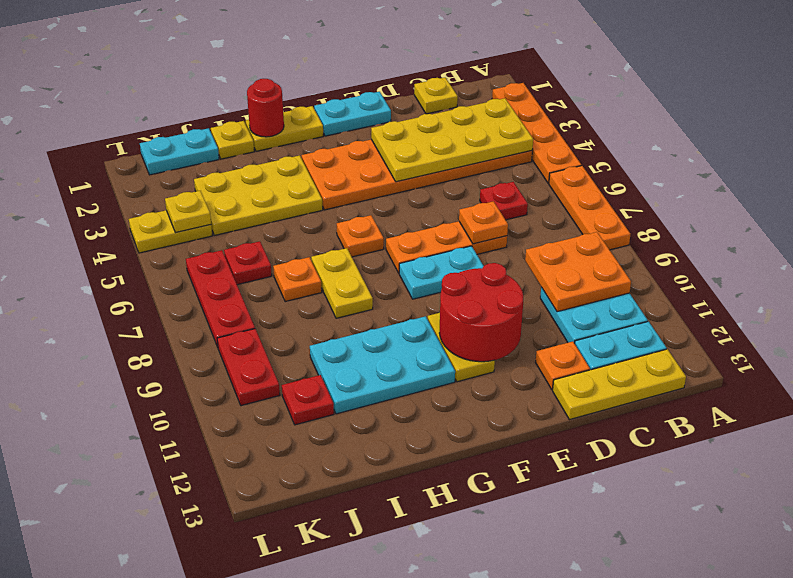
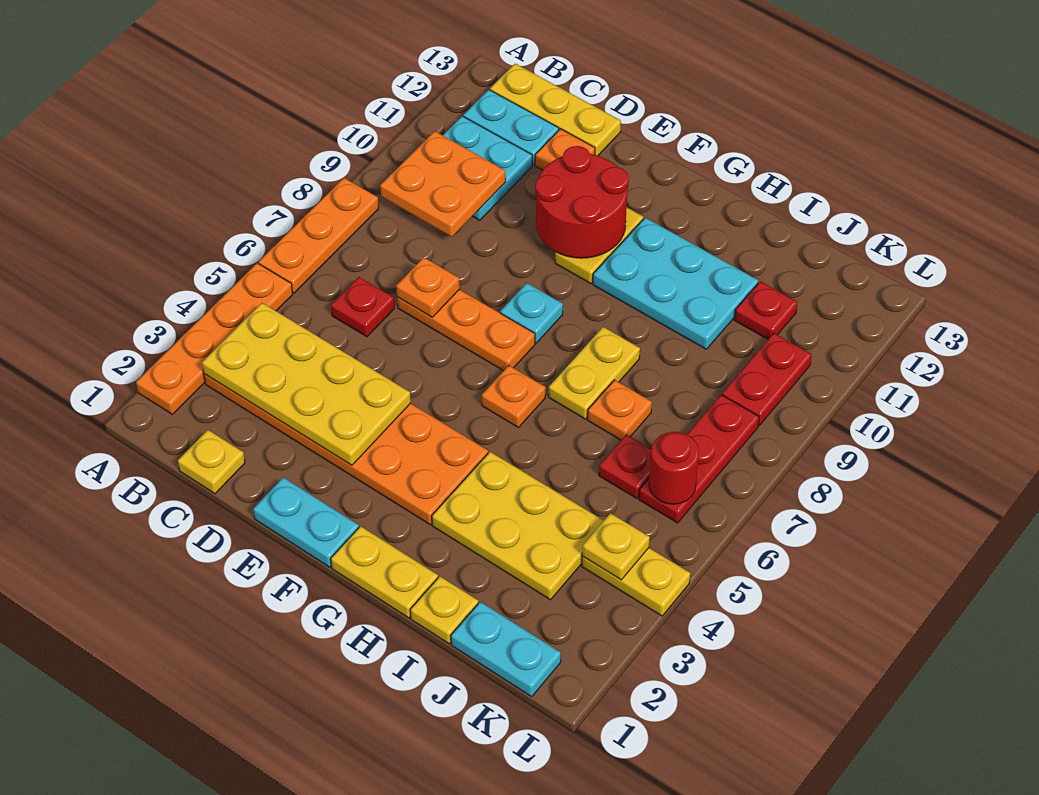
cyan plate E8:F8 level 1 -> cyan plate F8 level 1
red round brick H1 level 2 -> red round brick K6 level 2

